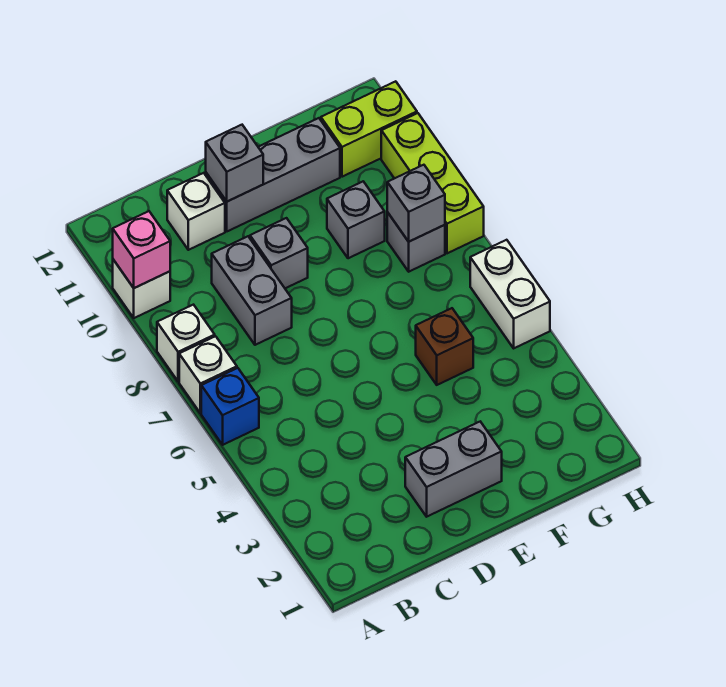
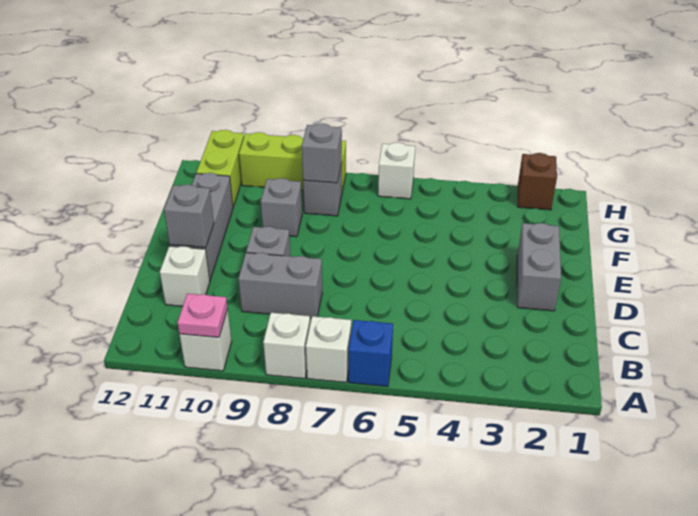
pink brick A10 level 2 -> pink plate A10 level 2
brown brick F5 level 1 -> brown brick H2 level 1
white brick H5:H6 level 1 -> white brick H6 level 1

